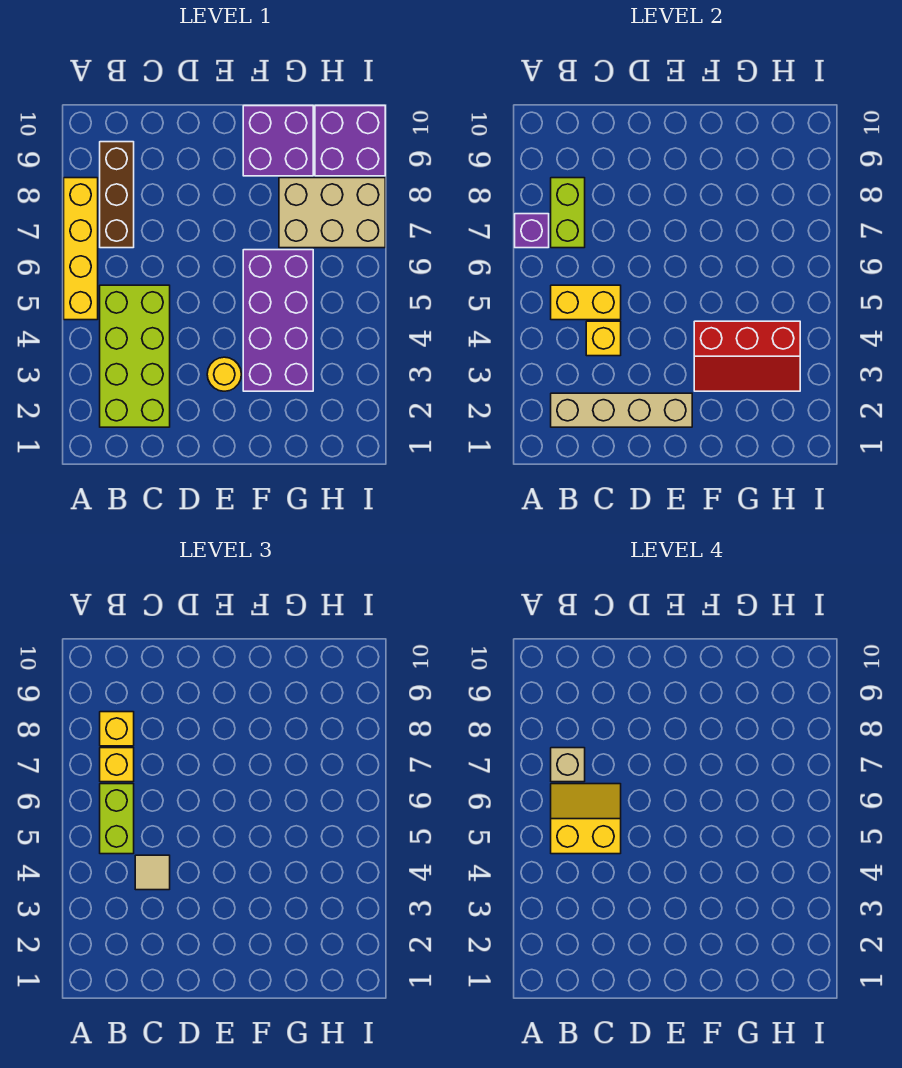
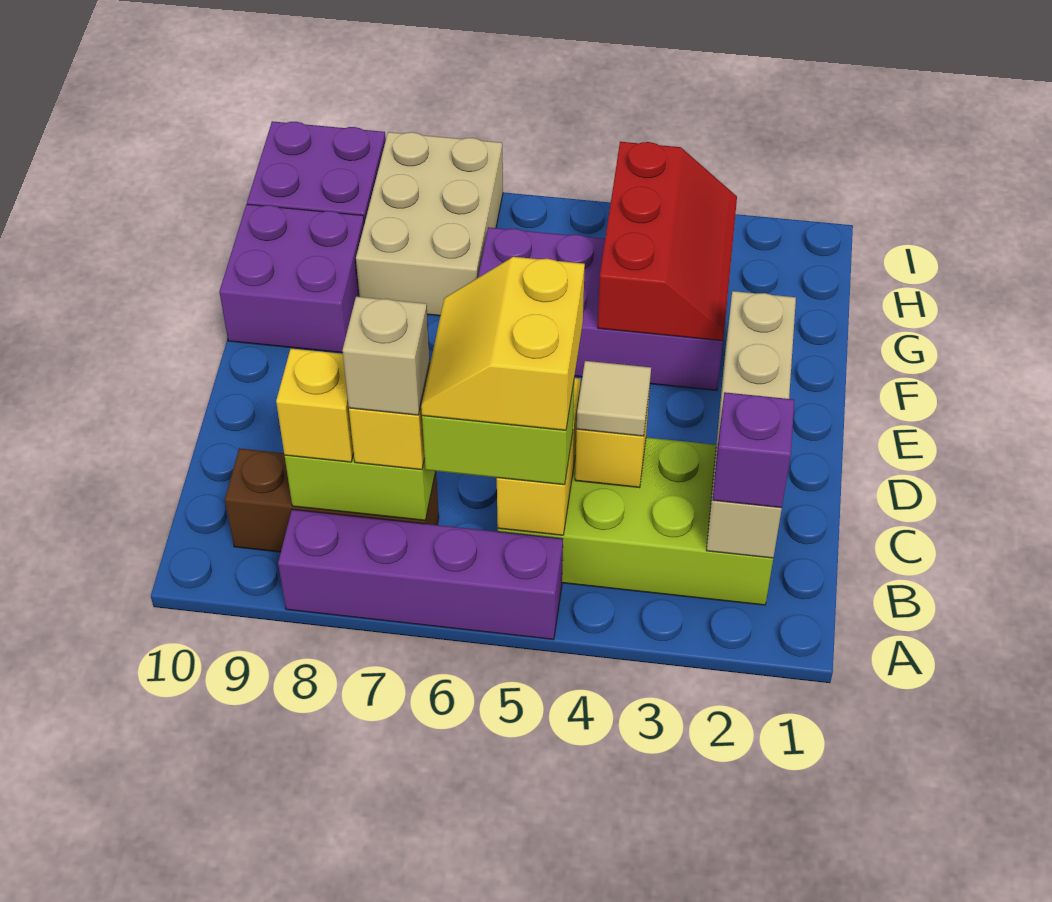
yellow brick A5:A8 level 1 -> purple brick A5:A8 level 1
purple brick A7 level 2 -> purple brick B2 level 3
yellow round brick E3 level 1 -> none

